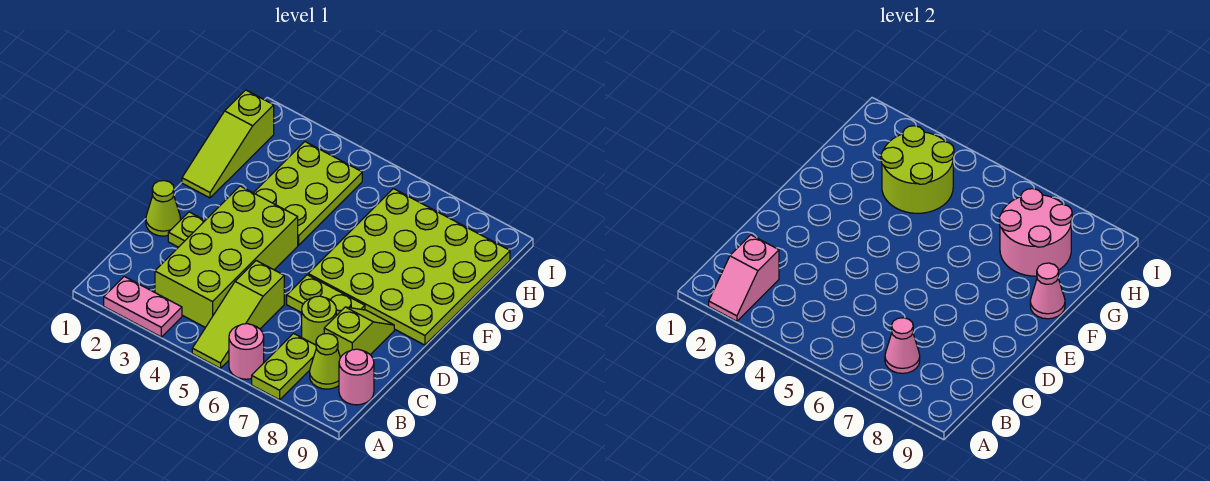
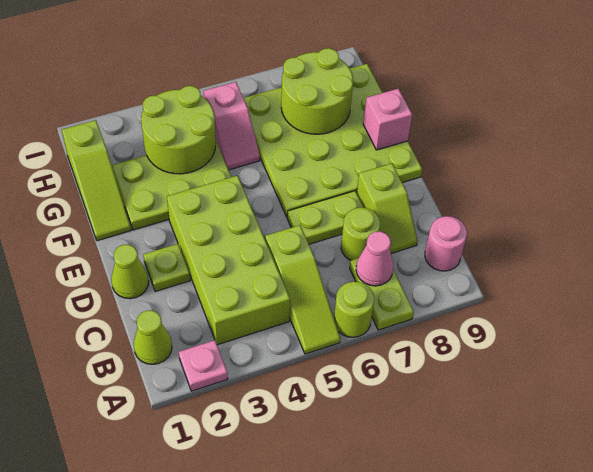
pink plate A2:A3 level 1 -> pink plate A2 level 1
pink slope A2:B2 level 2 top B -> pink slope G5:H5 level 1 top H
pink round brick A6 level 1 -> lime round brick A6 level 1
lime cone B8 level 1 -> lime cone B1 level 1
lime slope C8:D8 level 1 top C -> lime slope C8:D8 level 1 top D
lime plate F3:H4 level 1 -> lime plate F2:G4 level 1
pink cone F9 level 2 -> pink brick F9 level 2
pink round brick G7:H8 level 2 -> lime round brick G7:H8 level 2

